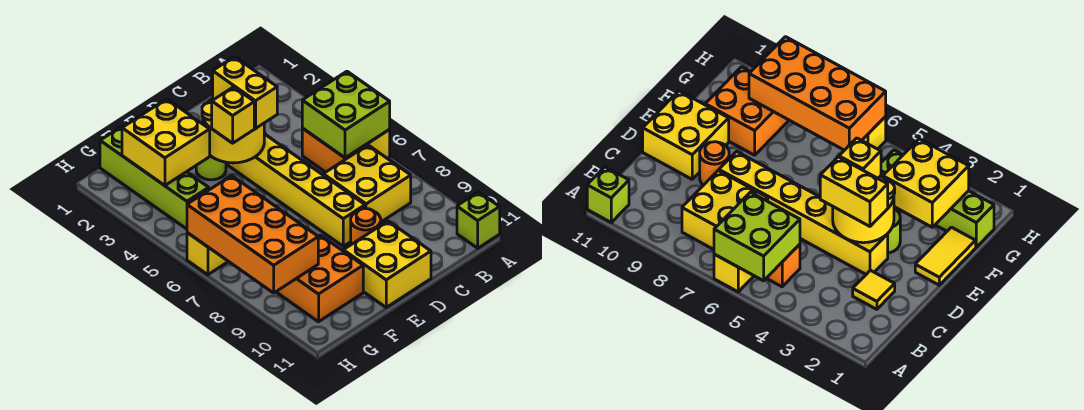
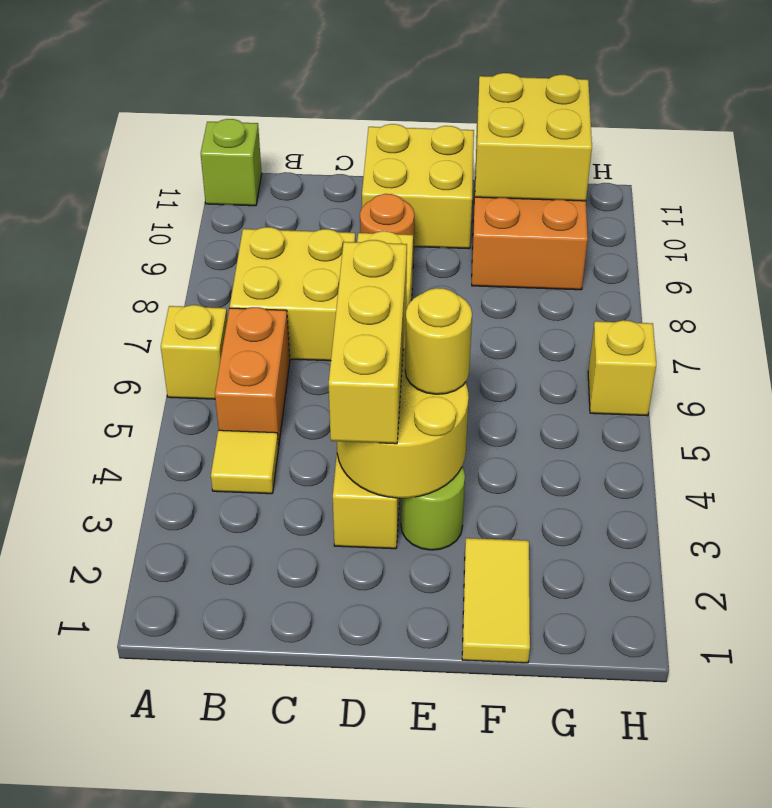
lime brick A5:B6 level 2 -> none
yellow tile C2 level 1 -> yellow tile B4 level 1
yellow brick D3:D4 level 3 -> yellow brick D3:D5 level 3
yellow tile E1:F1 level 1 -> yellow tile F1:F2 level 1
yellow brick E4 level 3 -> yellow round brick E4 level 3
yellow brick F2:G3 level 2 -> yellow brick F10:G11 level 2
lime brick G1:G4 level 1 -> none
orange brick G6:H9 level 2 -> none

